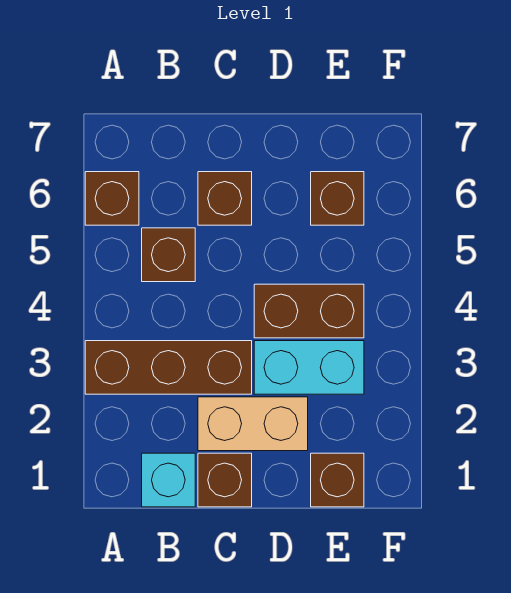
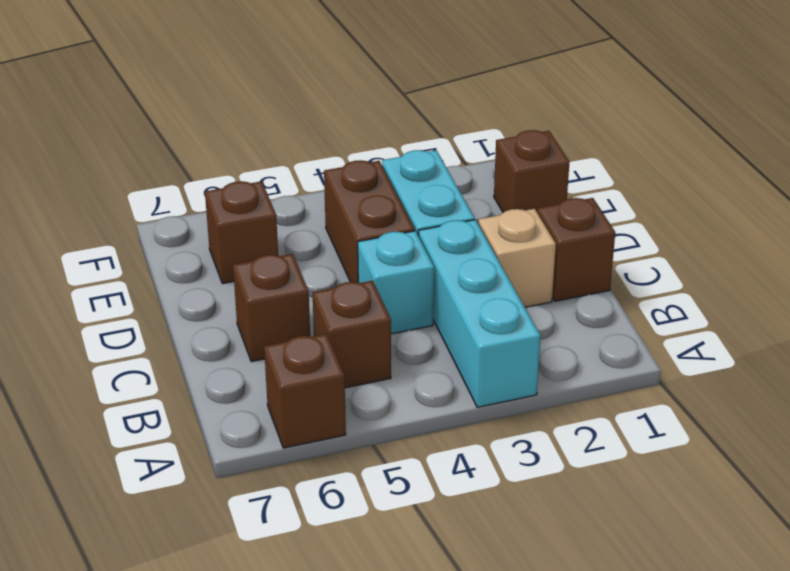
brown brick A3:C3 level 1 -> cyan brick A3:C3 level 1
cyan brick B1 level 1 -> cyan brick C4 level 1
tan brick C2:D2 level 1 -> tan brick C2 level 1

